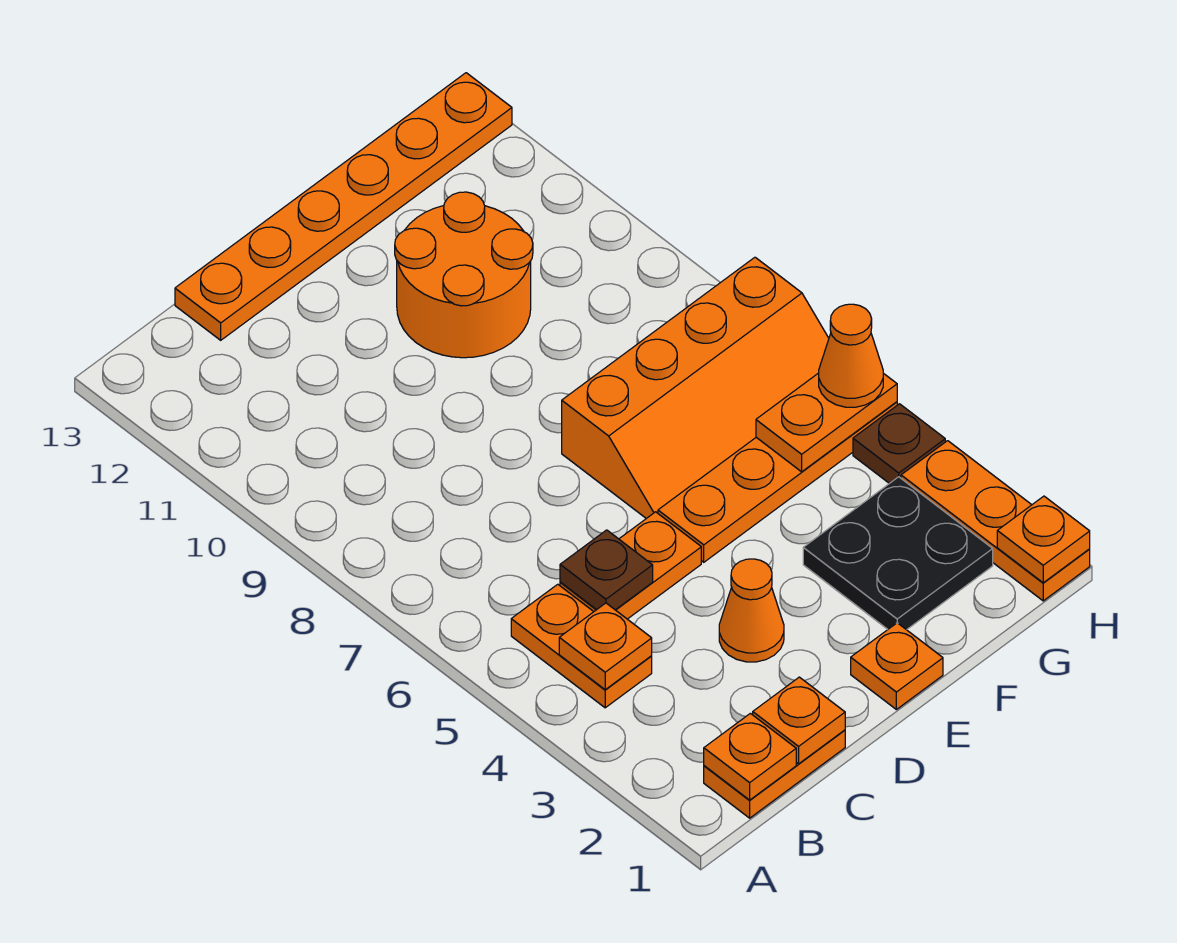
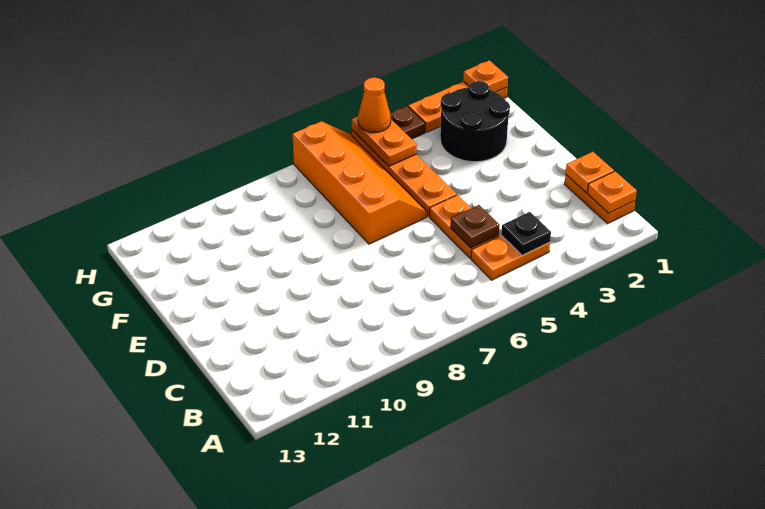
orange plate B4 level 2 -> black plate B4 level 2
orange plate C13:H13 level 1 -> none
orange cone D3 level 1 -> none
orange plate E1 level 1 -> none
orange round brick E10:F11 level 1 -> none
black plate F2:G3 level 1 -> black round brick F2:G3 level 1

